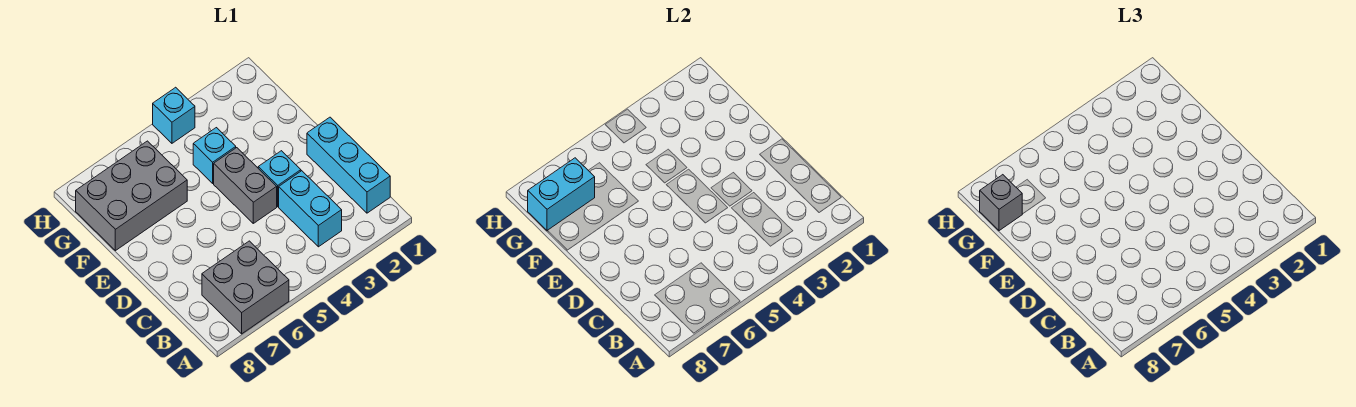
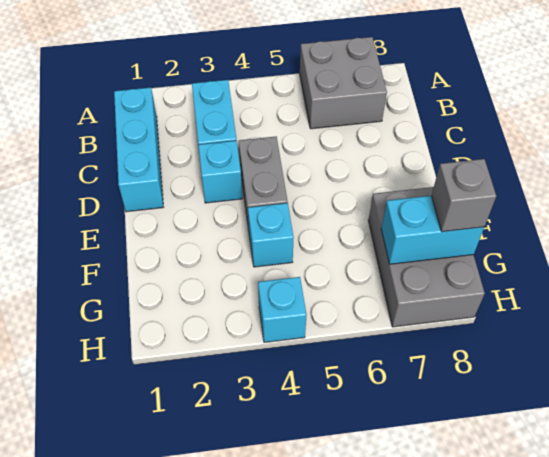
grey brick F6:G8 level 1 -> grey brick F7:H8 level 1

